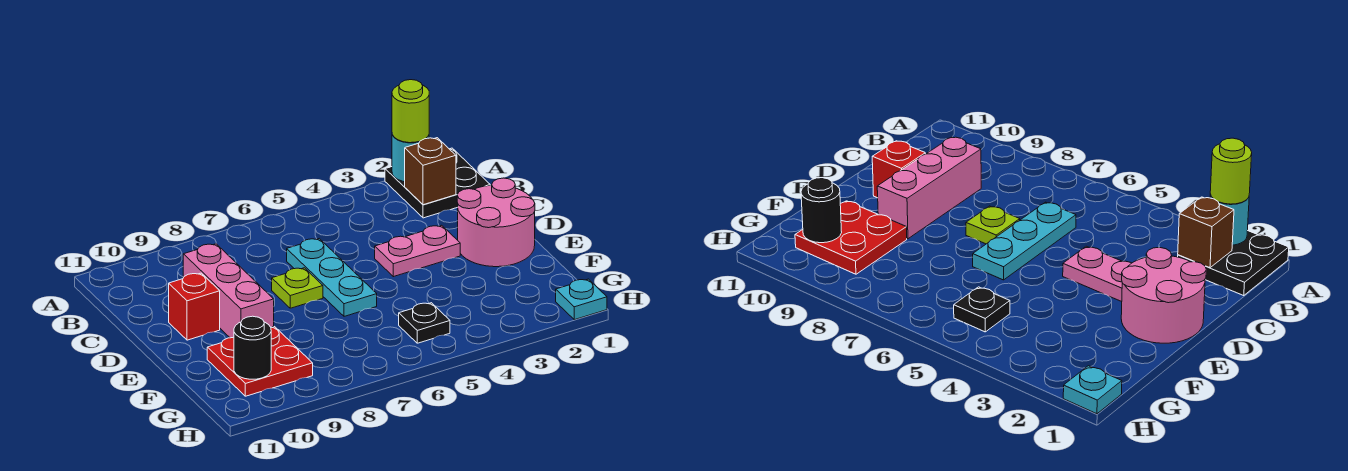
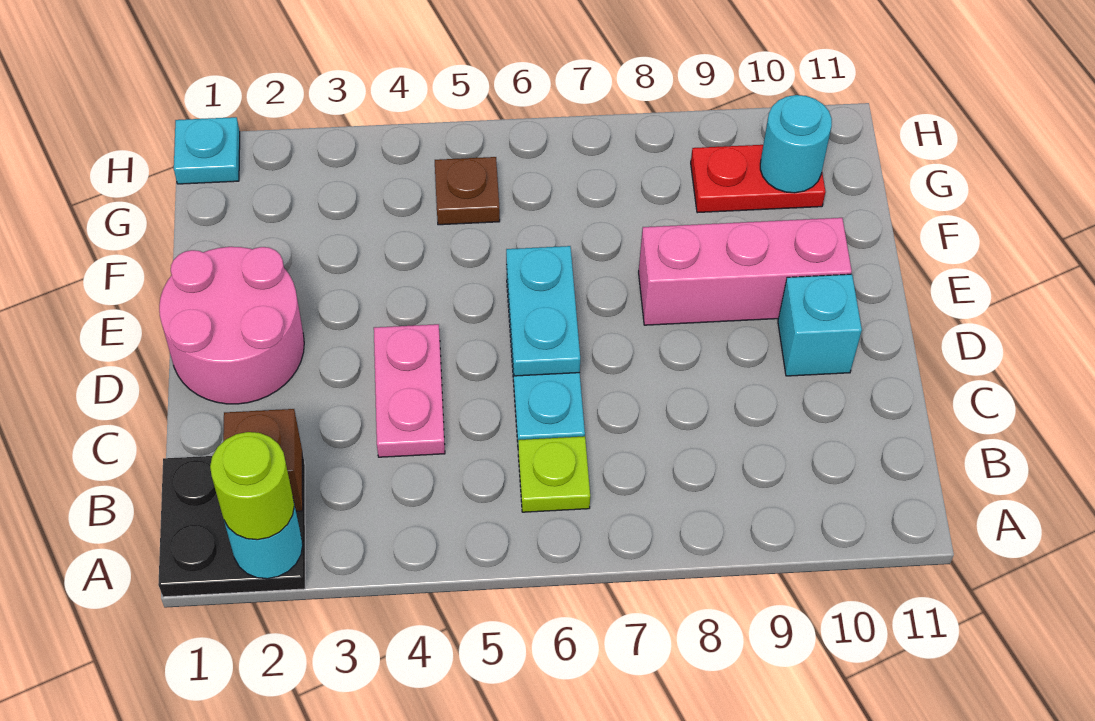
pink brick C9:E9 level 1 -> pink brick E8:E10 level 1
pink plate D3:D4 level 1 -> pink plate C4:D4 level 1
none -> cyan plate D6:E6 level 2
lime plate D7 level 1 -> lime plate B6 level 1
red brick D10 level 1 -> cyan brick D10 level 1
red plate F9:G10 level 1 -> red plate G9:G10 level 1
black plate G5 level 1 -> brown plate G5 level 1
black round brick G10 level 2 -> cyan round brick G10 level 2

